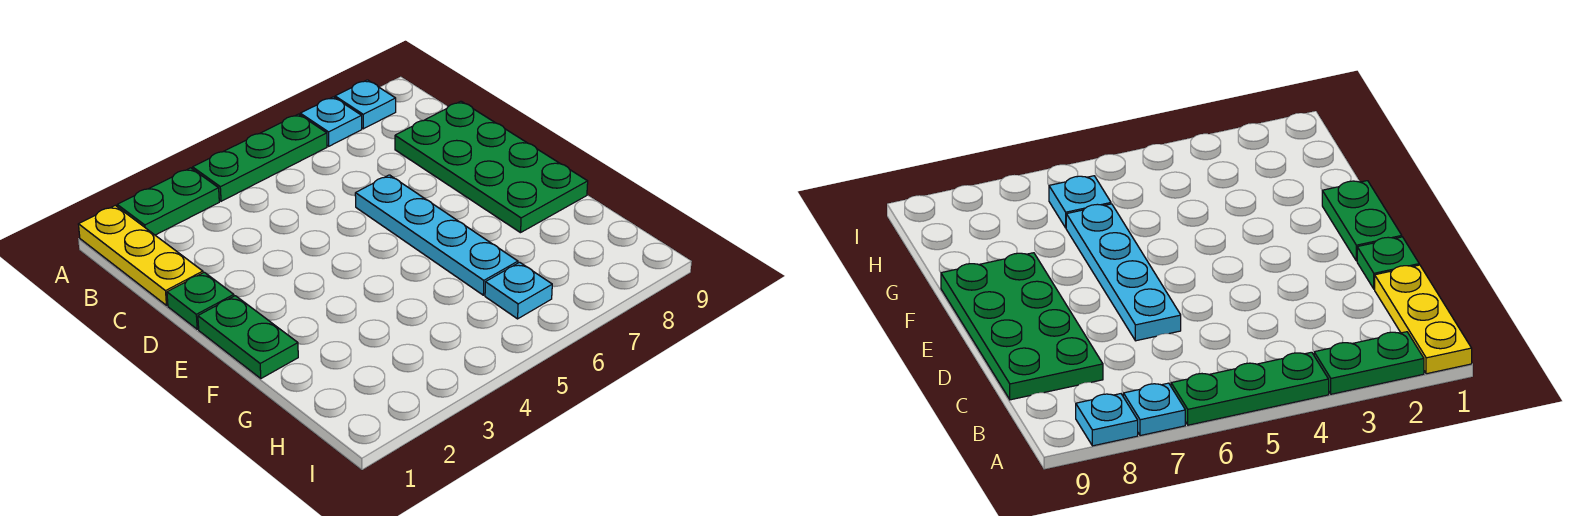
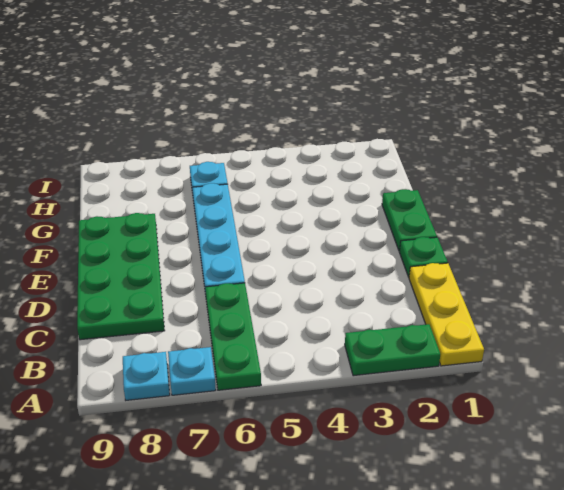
green plate A4:A6 level 1 -> green plate A6:C6 level 1

